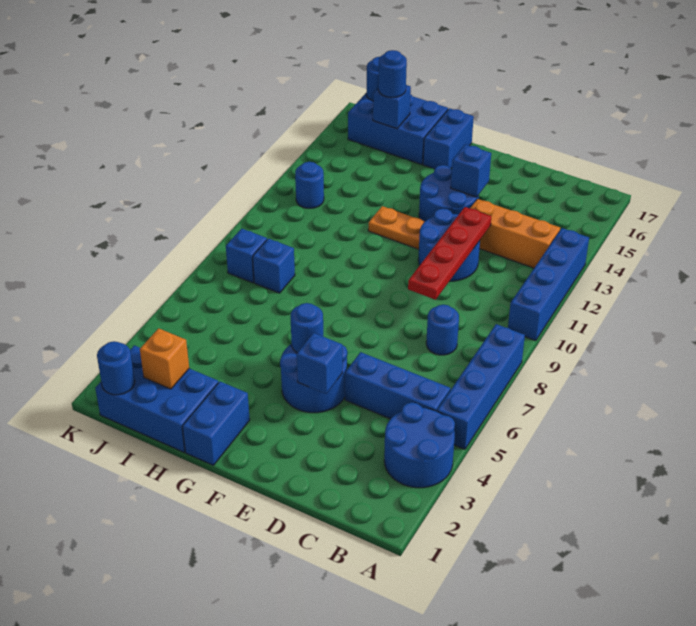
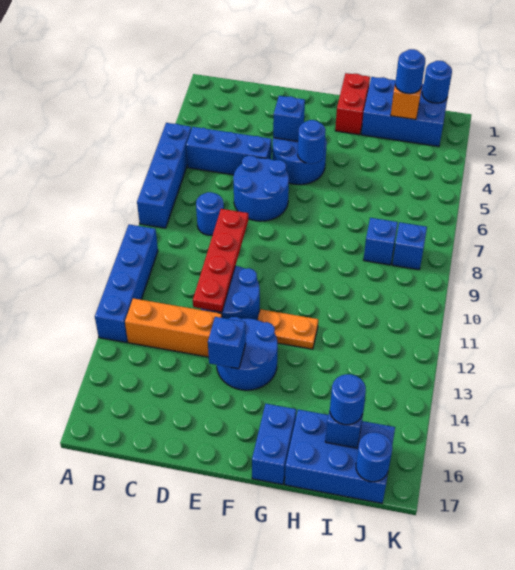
blue round brick A3:B4 level 1 -> blue round brick D6:E7 level 1
blue brick G1:G2 level 1 -> red brick G1:G2 level 1
blue round brick J12 level 1 -> blue round brick I2 level 3

